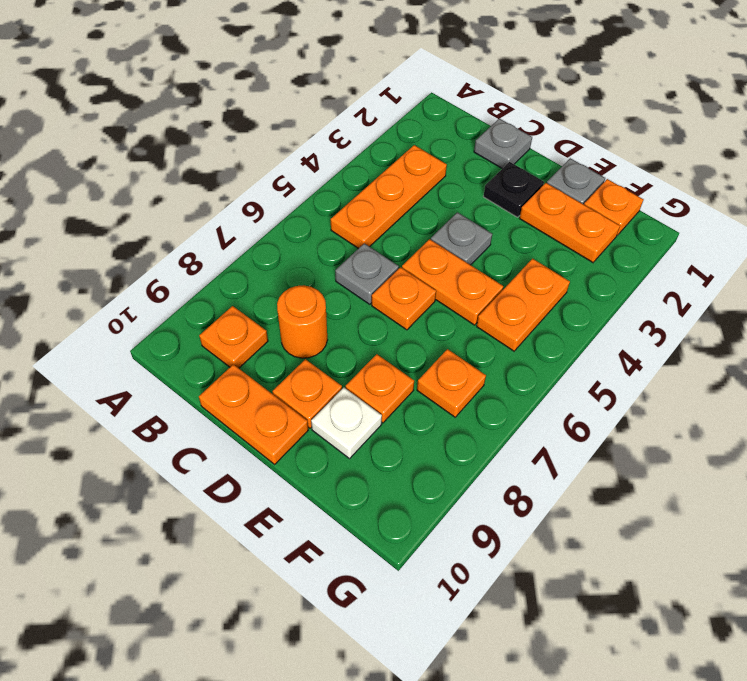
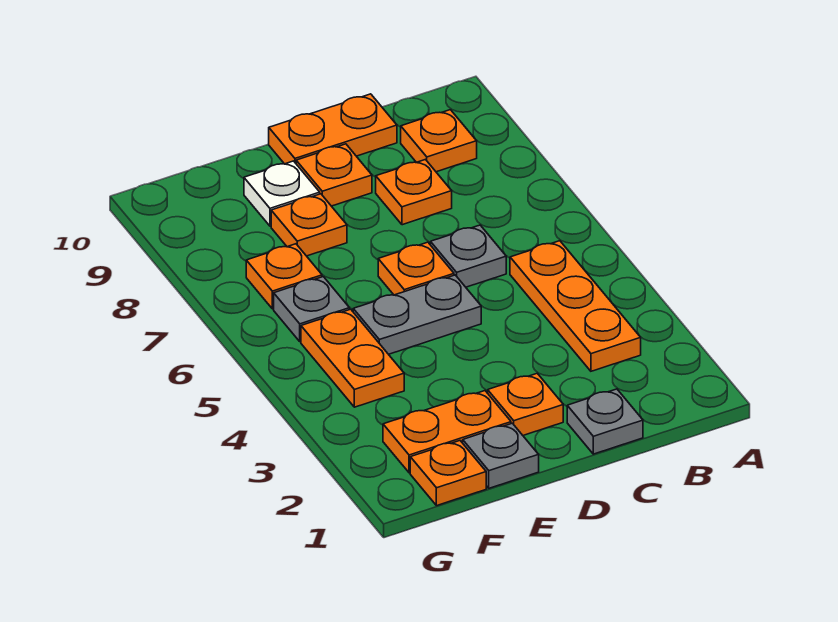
orange round brick C8 level 1 -> orange plate C8 level 1
black plate D2 level 1 -> orange plate D2 level 1
grey plate D4 level 1 -> grey plate F6 level 1
orange plate D5:E5 level 1 -> grey plate D5:E5 level 1

